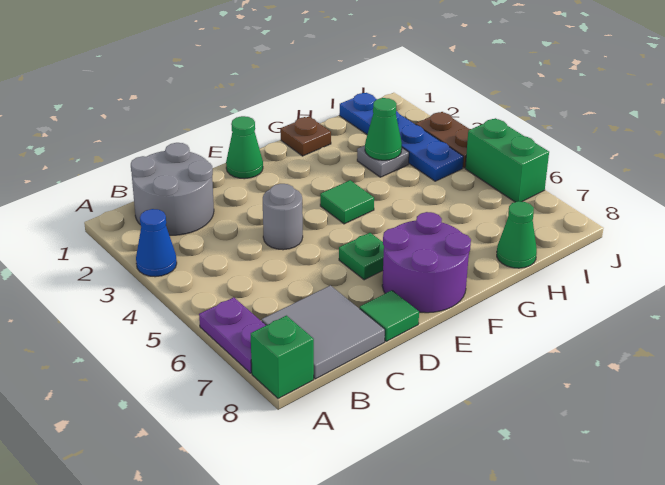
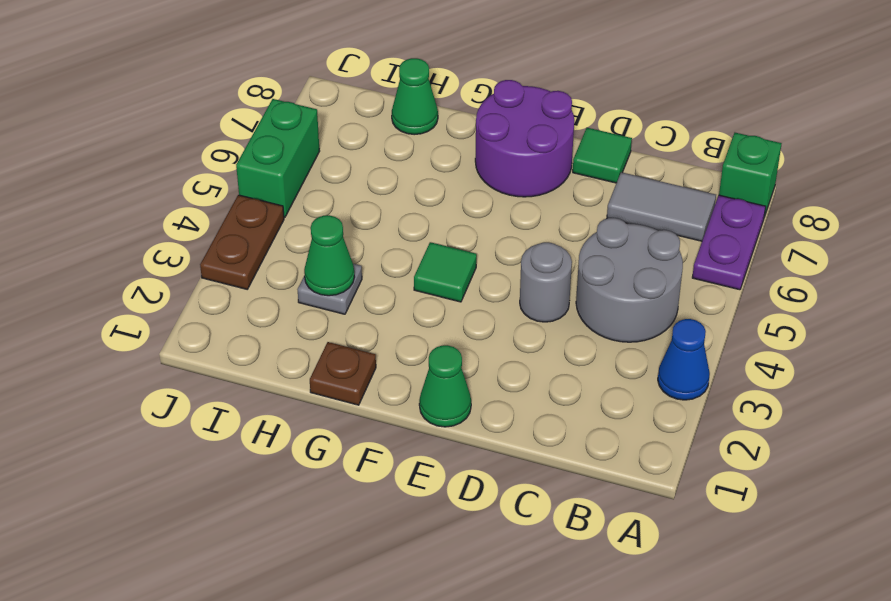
grey round brick B1:C2 level 1 -> grey round brick B4:C5 level 1
grey tile B7:C8 level 1 -> grey tile B7:C7 level 1
green plate E6 level 1 -> none
blue plate I1:I4 level 1 -> none

